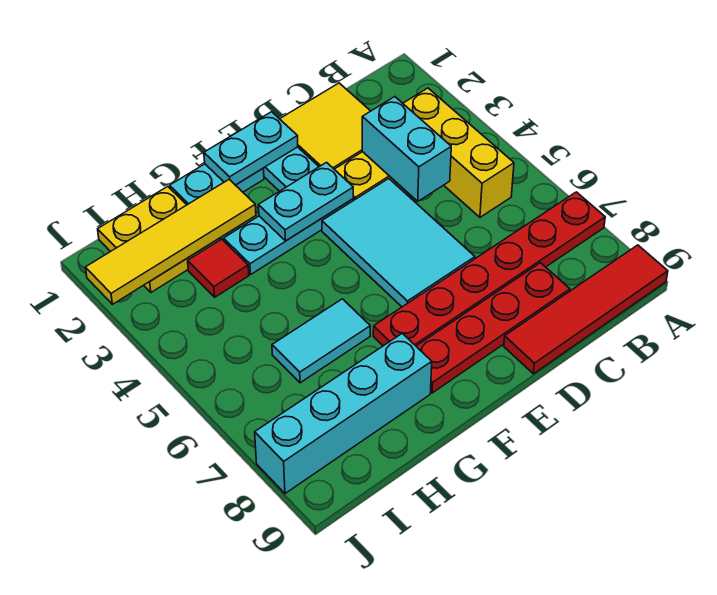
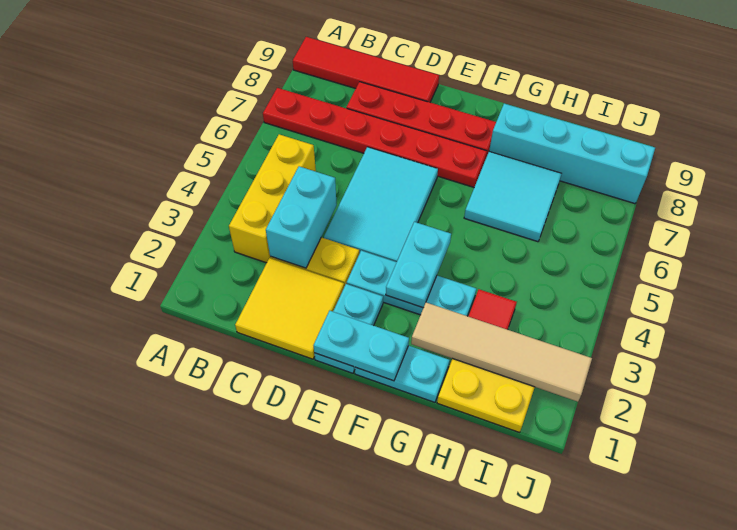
cyan plate E3:F3 level 2 -> cyan plate F3:F4 level 2
yellow tile G2:J2 level 2 -> tan tile G2:J2 level 2
cyan tile G6:H6 level 1 -> cyan tile G6:H7 level 1

